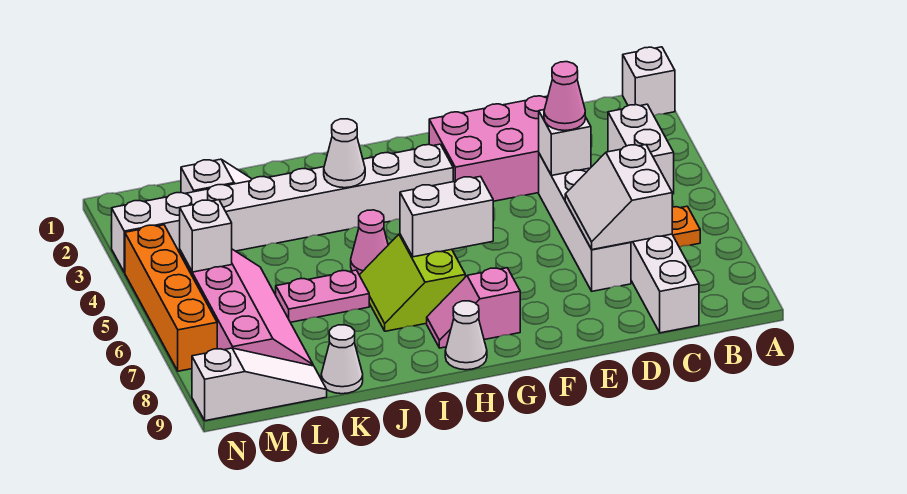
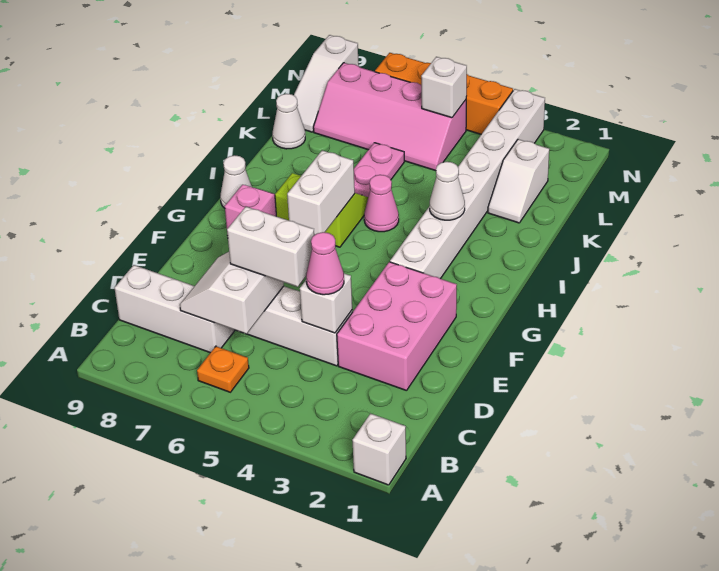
white brick B3:B4 level 1 -> white brick D5:D6 level 3
white slope C6:D7 level 2 top C -> white slope C6:D7 level 2 top 6

